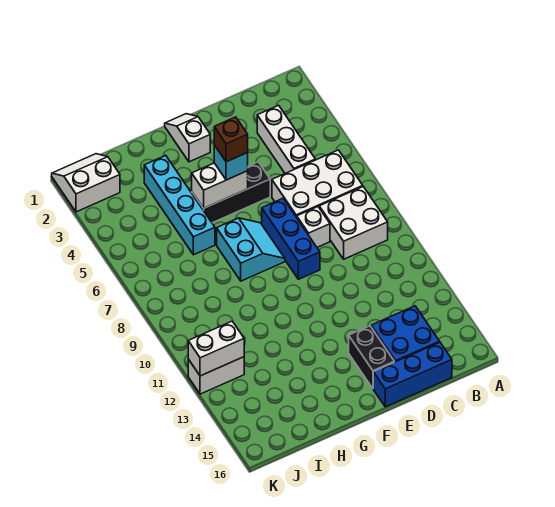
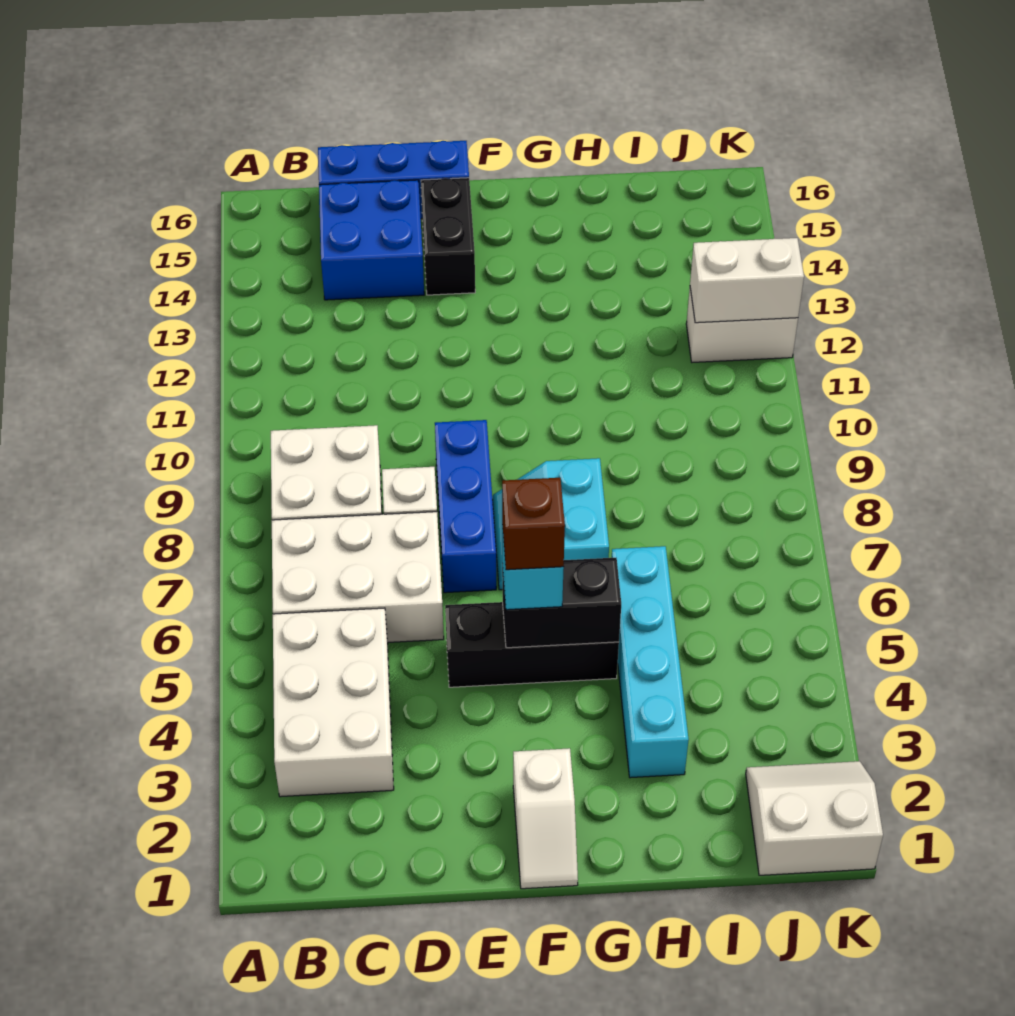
white brick C3:C5 level 1 -> white brick B3:C5 level 1
white brick F5:G5 level 2 -> black brick F5:G5 level 2
white slope J1:K2 level 1 top 2 -> white slope J1:K2 level 1 top 1

